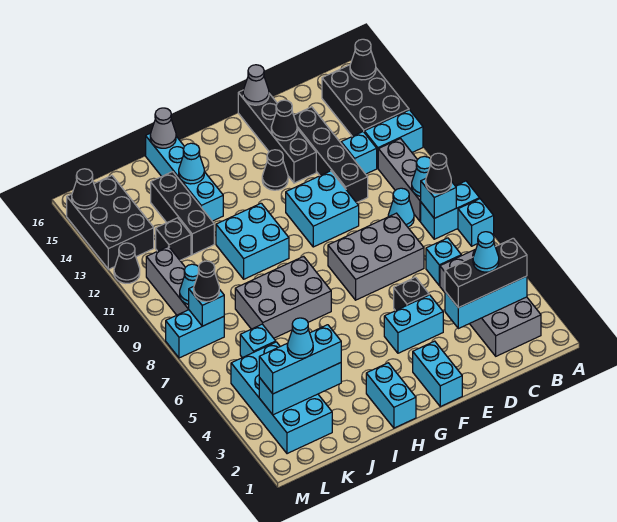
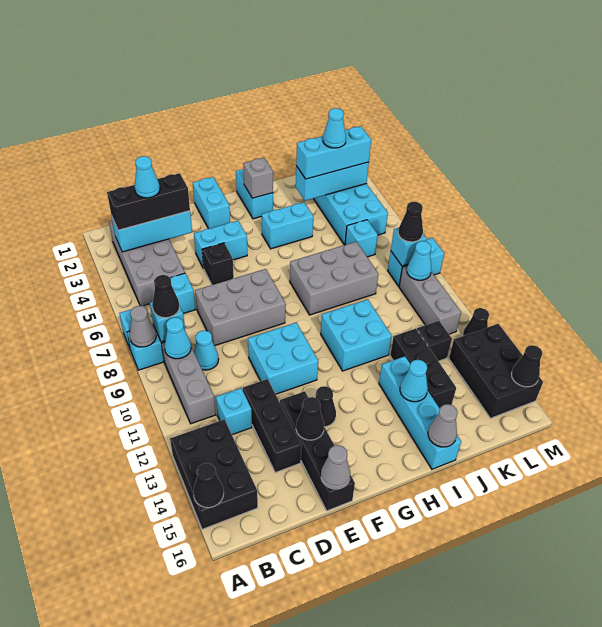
none -> grey cone A8 level 2
cyan brick A12:B12 level 1 -> cyan brick H4:I4 level 1
black brick D11:D14 level 1 -> black brick D12:D14 level 1
none -> grey brick H2 level 2

